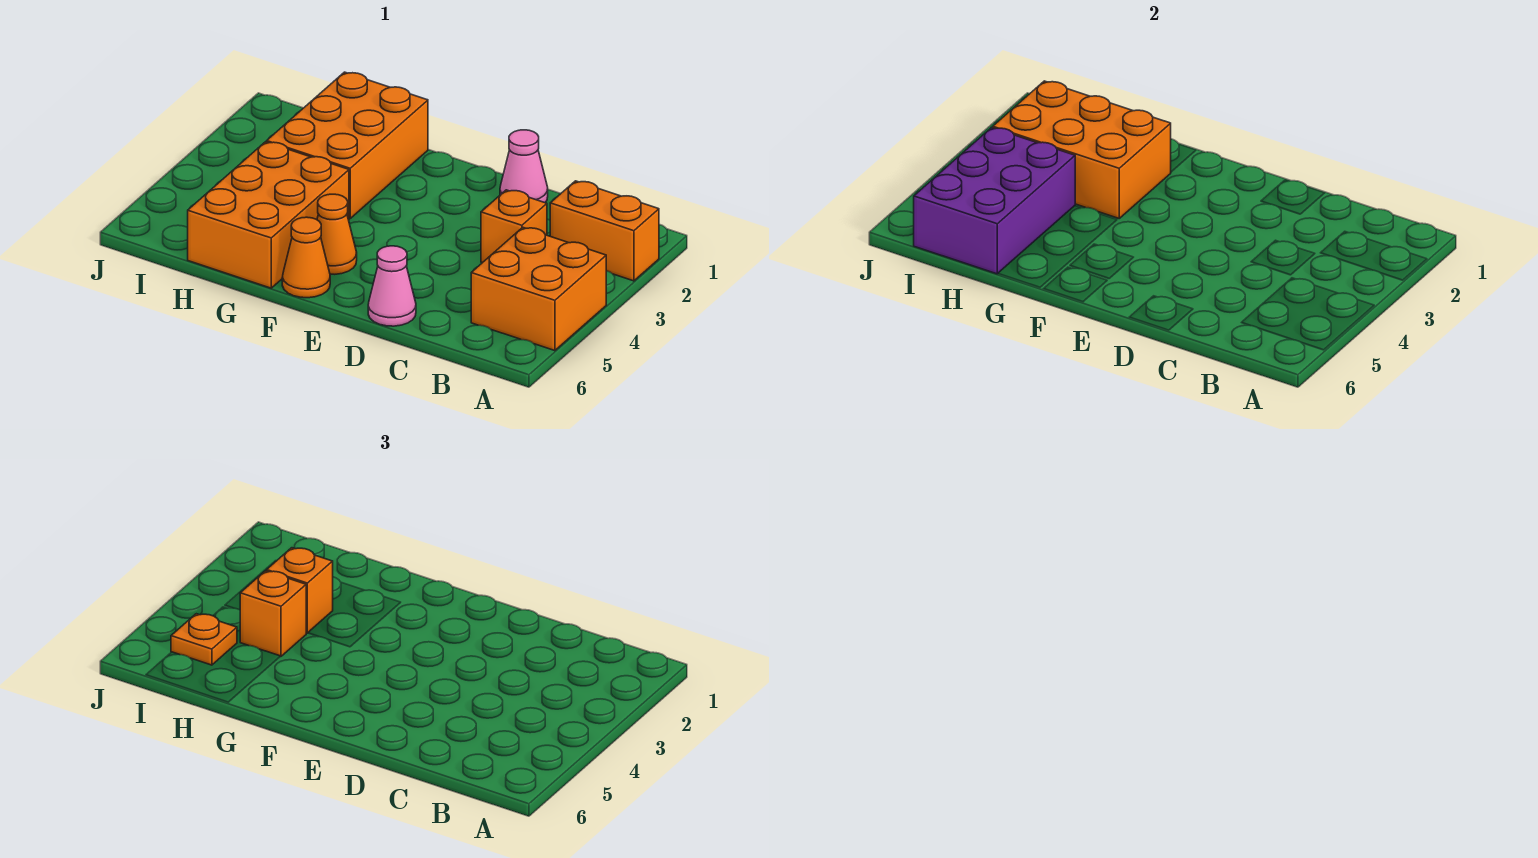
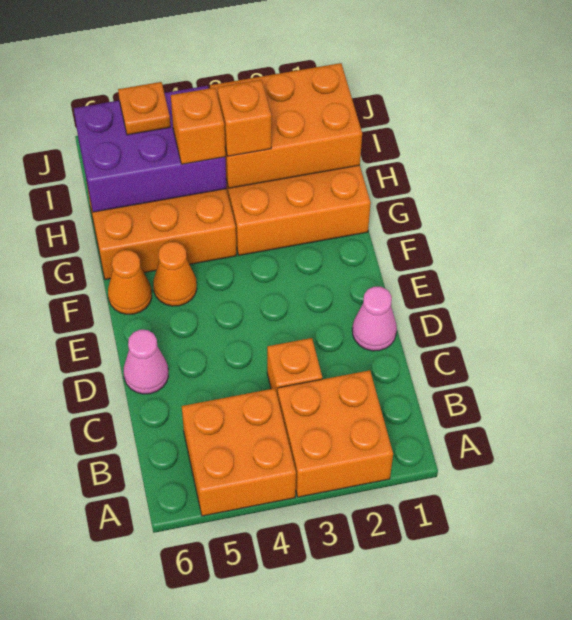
orange brick A2:B2 level 1 -> orange brick A2:B3 level 1
orange brick G2:I3 level 2 -> orange brick H1:I3 level 2

